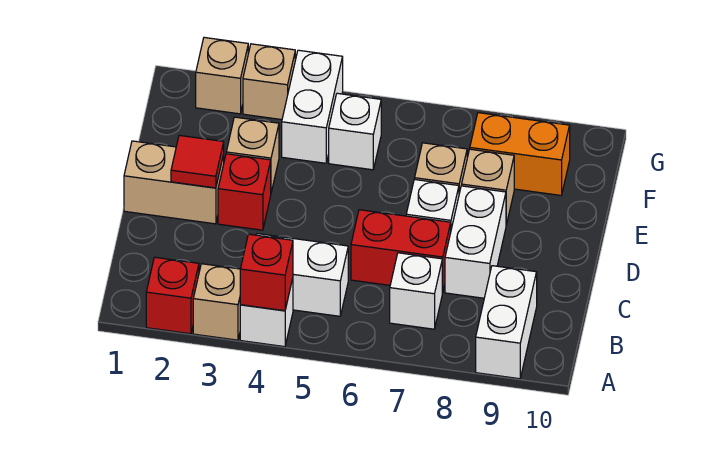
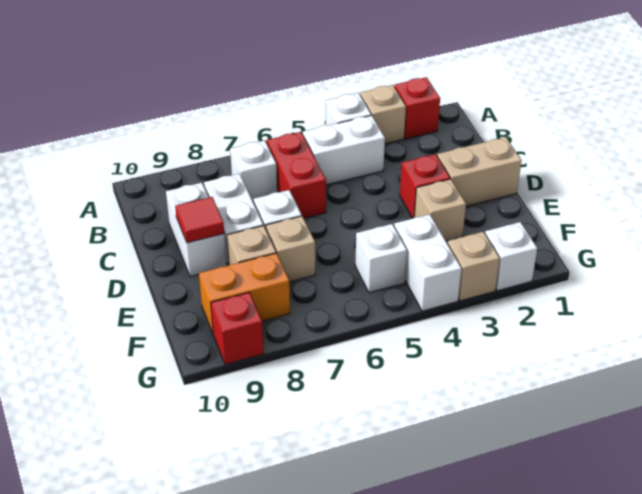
red brick A4 level 2 -> red brick G9 level 1
white brick A9:B9 level 1 -> white brick C9:D9 level 1
red brick C6:C7 level 1 -> red brick B6:C6 level 1
red tile D2 level 2 -> red tile D9 level 2
tan brick G2 level 1 -> white brick G2 level 1

